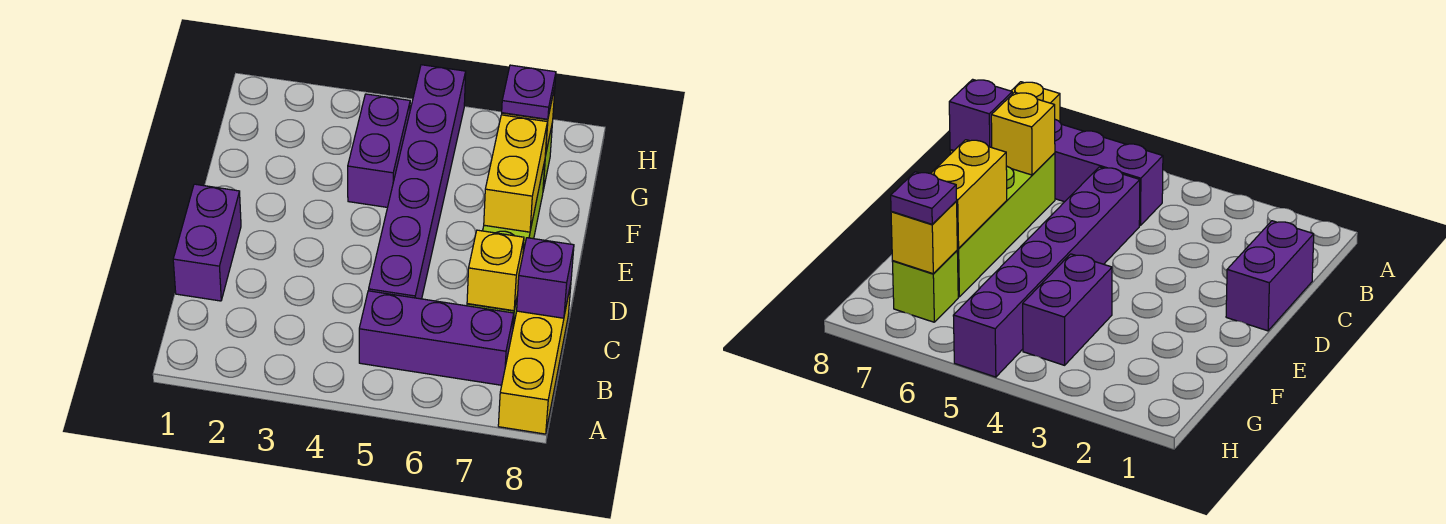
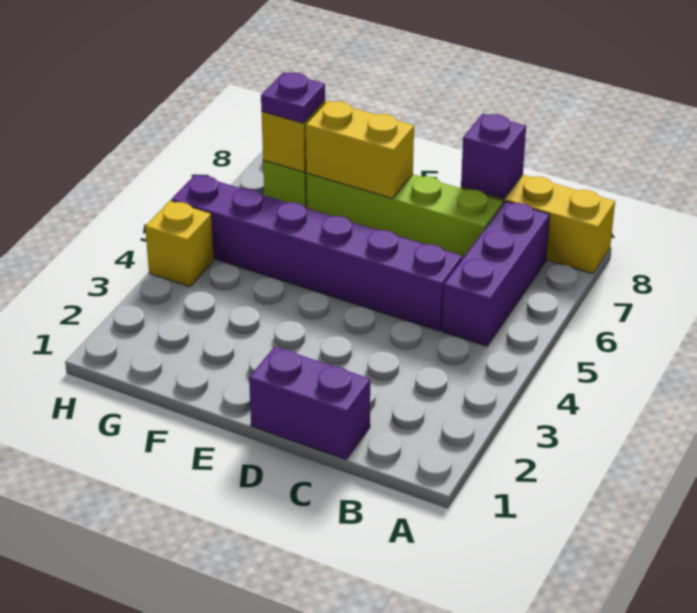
yellow brick C7 level 2 -> yellow brick H4 level 1
purple brick F4:G4 level 1 -> none

